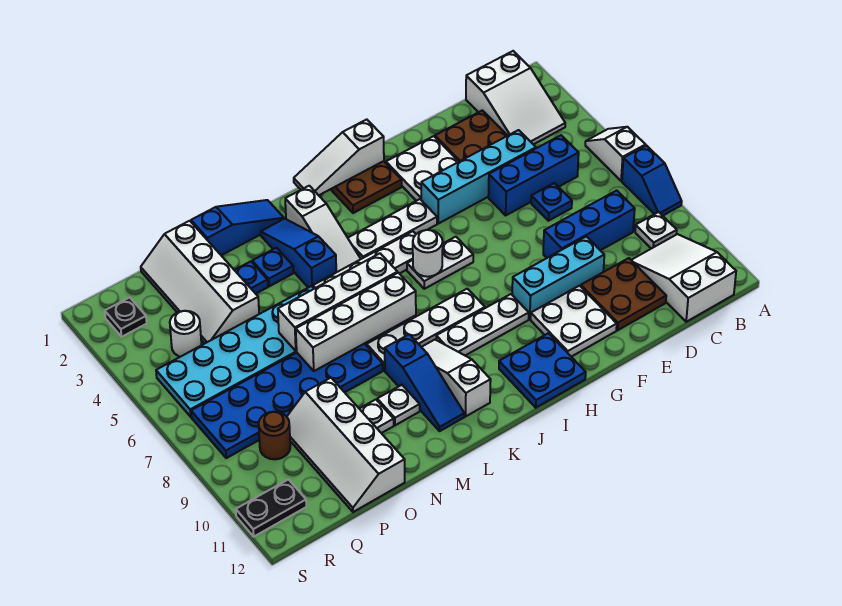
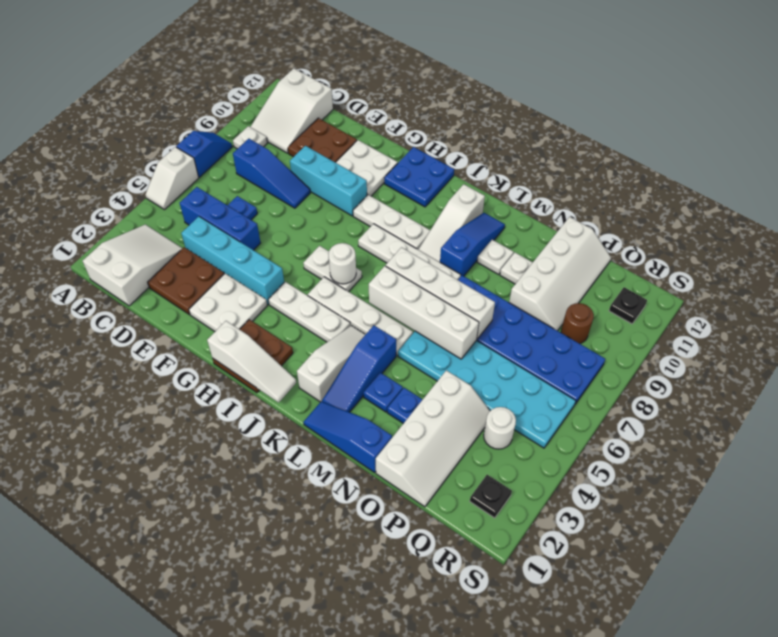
blue brick C8:E8 level 1 -> blue slope C8:E8 level 1 top C
black plate R11:S11 level 1 -> black plate R11 level 1

